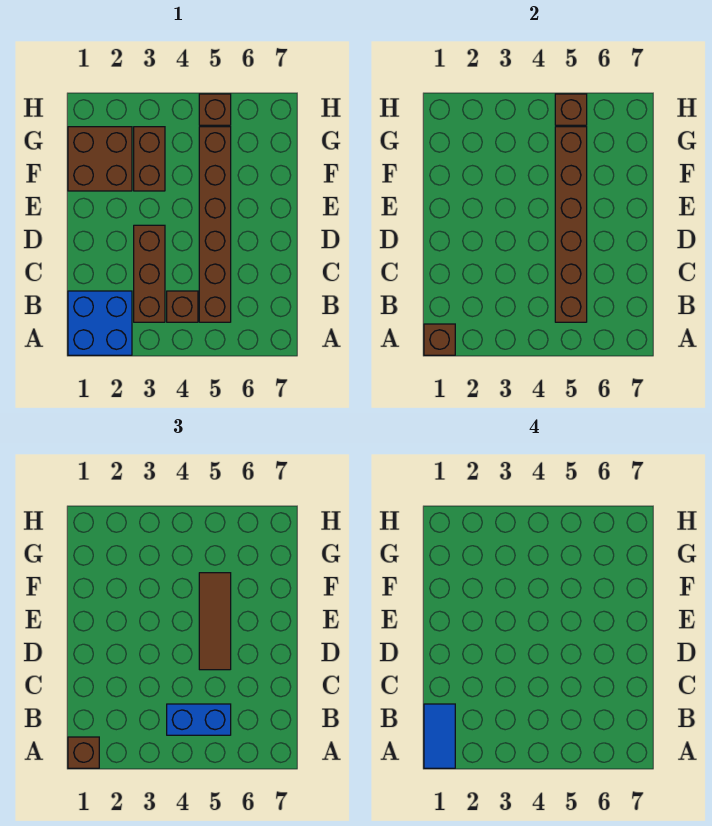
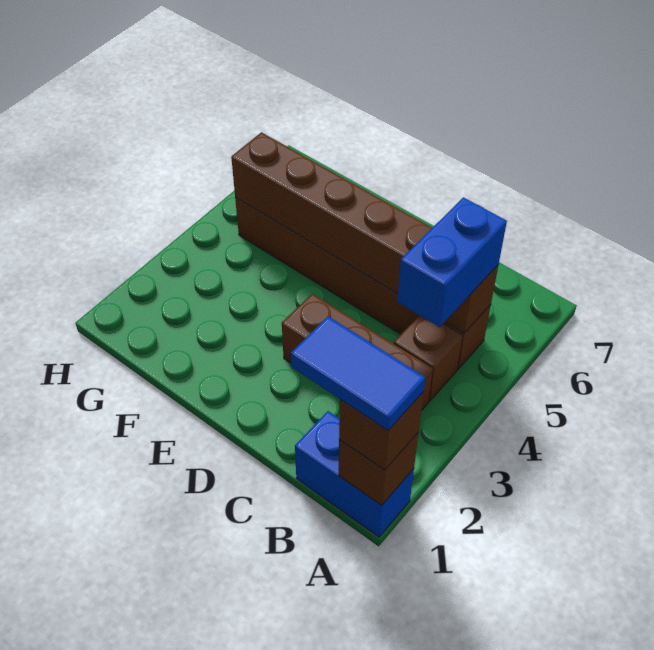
blue brick A1:B2 level 1 -> blue brick A1:B1 level 1
brown tile D5:F5 level 3 -> none
brown brick F1:G2 level 1 -> none
brown brick F3:G3 level 1 -> none
brown brick H5 level 1 -> none
brown brick H5 level 2 -> none

